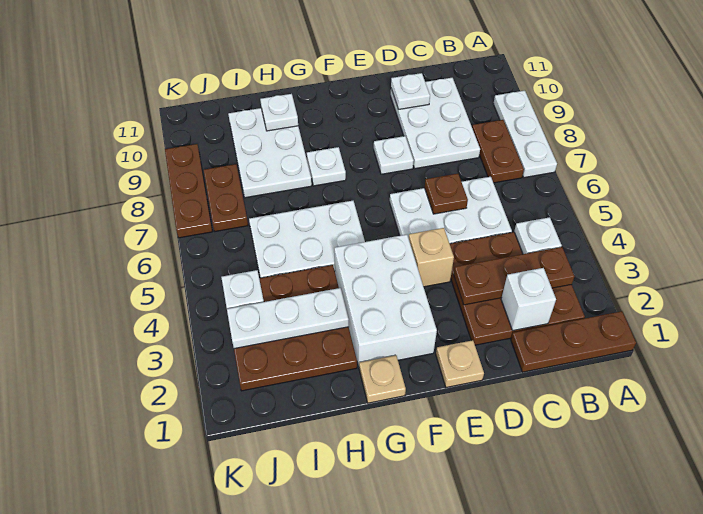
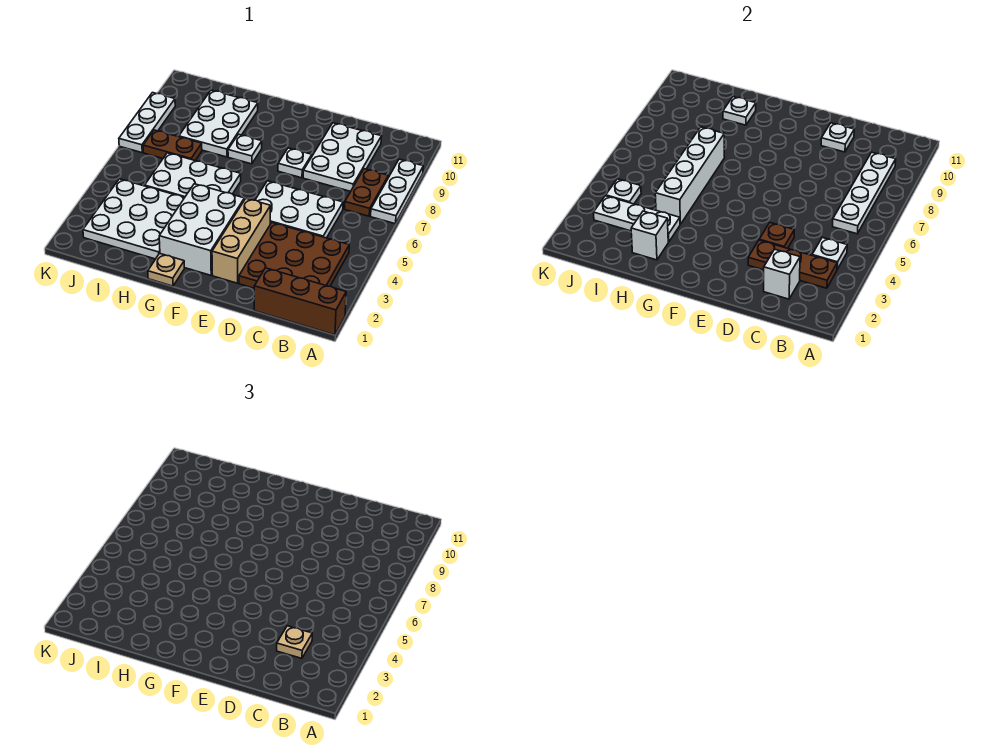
brown plate A1:C1 level 1 -> brown brick A1:C1 level 1
none -> white plate B6:B9 level 2
brown plate D6 level 2 -> brown plate D4 level 2
tan plate E1 level 1 -> tan plate C3 level 3
tan brick E4 level 1 -> tan brick E2:E4 level 1
brown plate H2:J4 level 1 -> white plate H2:J4 level 1
none -> white brick H2 level 2
none -> white brick H4:H7 level 2
brown plate J7:J8 level 1 -> brown plate I7:J7 level 1
brown plate K7:K9 level 1 -> white plate K7:K9 level 1

